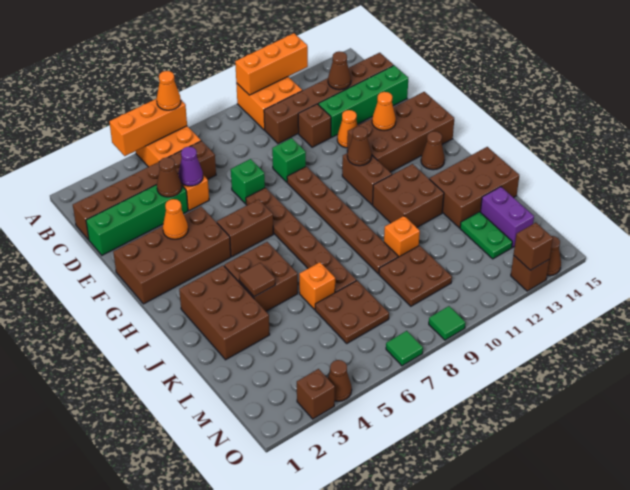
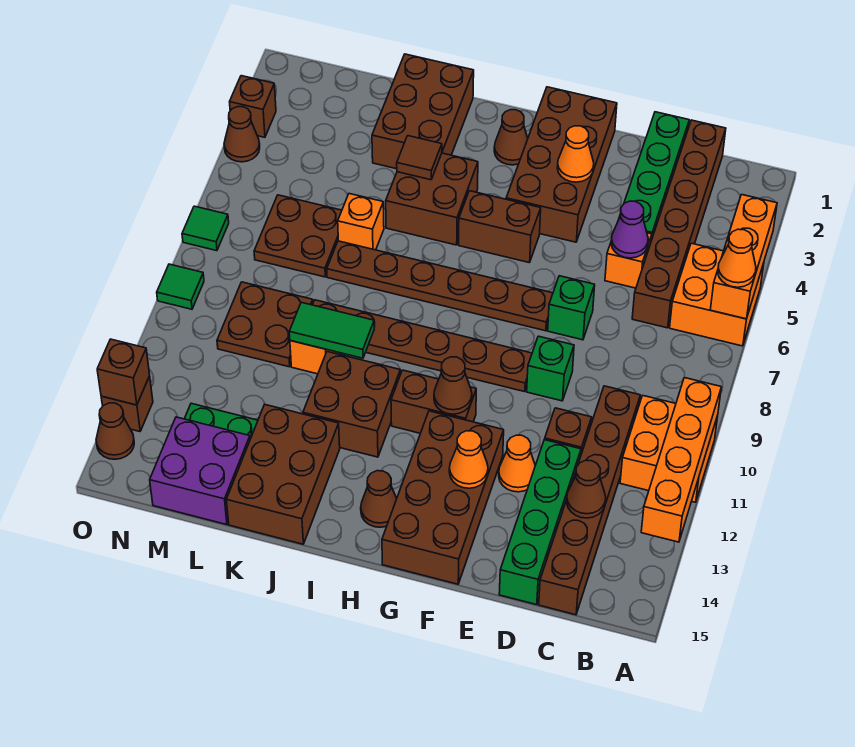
orange brick A10:A12 level 2 -> orange brick A10:A13 level 2
brown cone D4 level 2 -> brown cone H2 level 1
brown brick G5:G6 level 1 -> brown brick G5:H5 level 1
brown brick I2:K3 level 1 -> brown brick J1:K3 level 1
none -> green tile J10:K10 level 2
purple brick L14:M14 level 1 -> purple brick L14:M15 level 1

